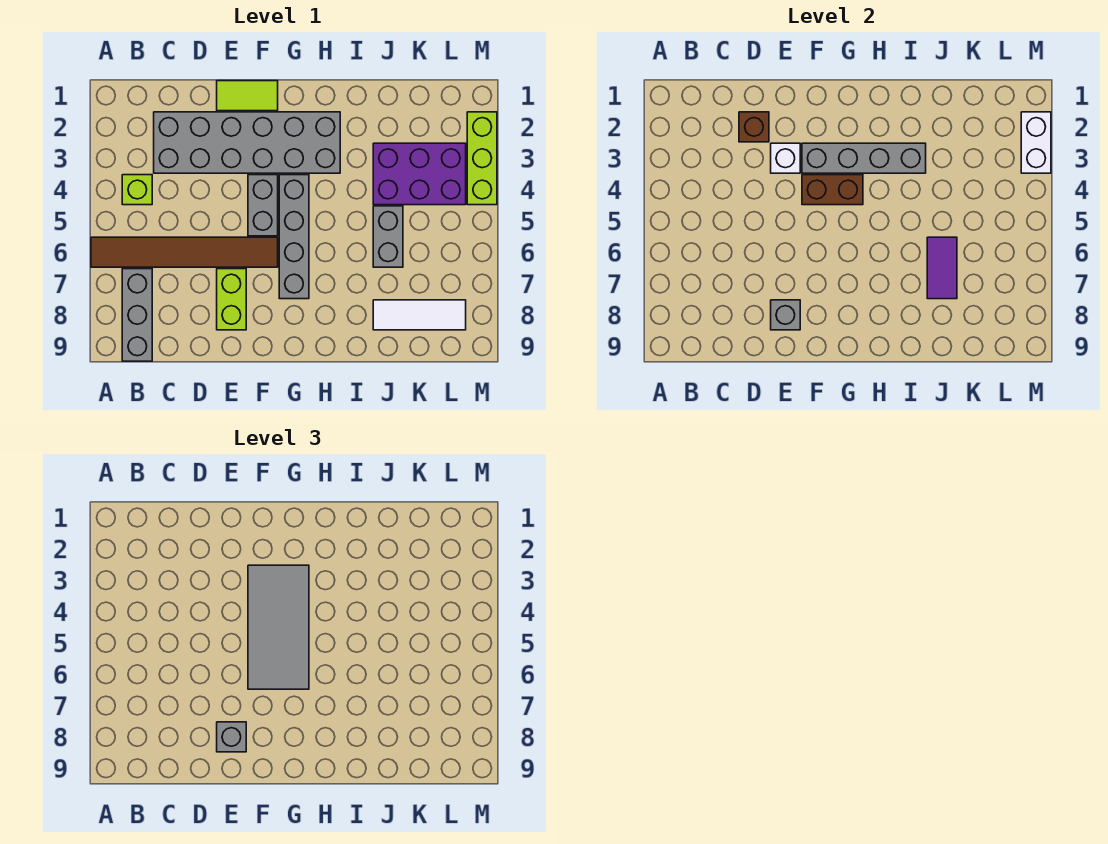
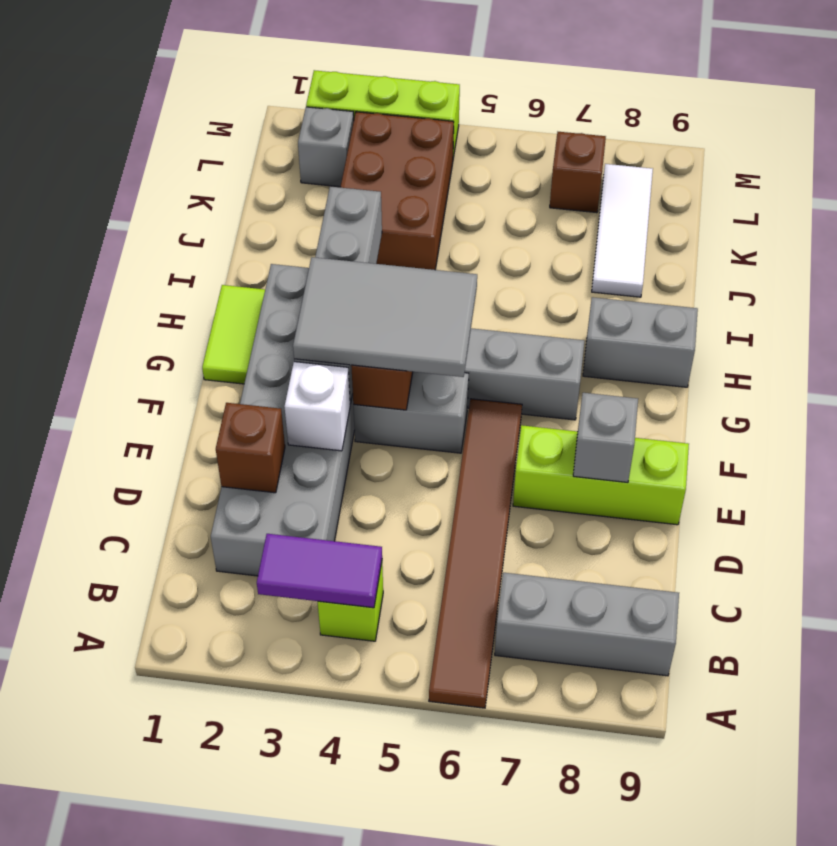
lime tile E1:F1 level 1 -> lime tile G1:H1 level 1
lime brick E7:E8 level 1 -> lime brick E7:E9 level 1
grey brick E8 level 3 -> grey brick L2 level 1
grey tile F3:G6 level 3 -> grey tile F3:G5 level 3
purple brick J3:L4 level 1 -> brown brick J3:L4 level 1
grey brick J5:J6 level 1 -> grey brick H8:H9 level 1
purple tile J6:J7 level 2 -> purple tile B3:B4 level 2
none -> brown brick L7 level 1
white brick M2:M3 level 2 -> none

